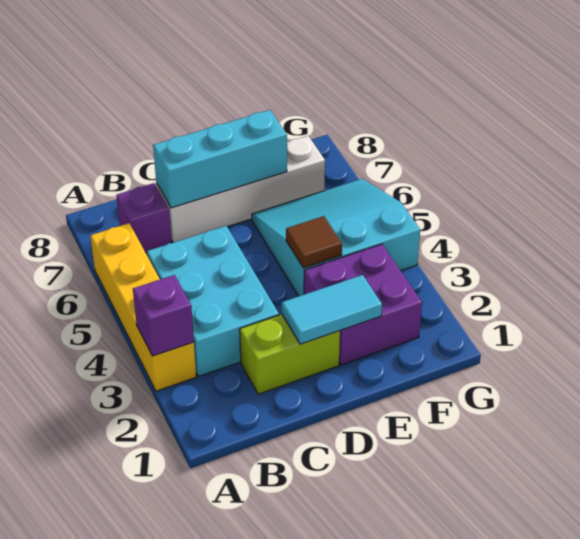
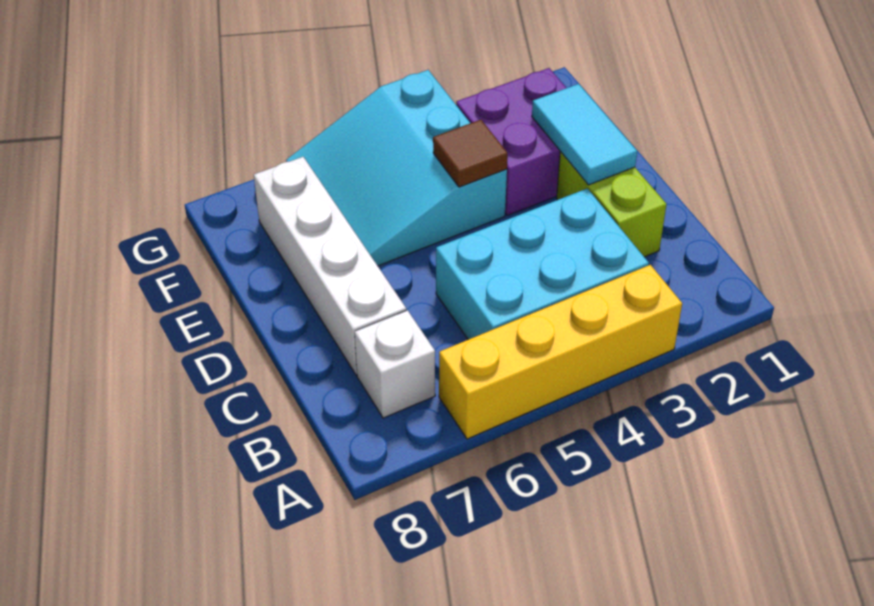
purple brick A3 level 2 -> none
purple brick B7 level 1 -> white brick B7 level 1
cyan brick C7:E7 level 2 -> none

